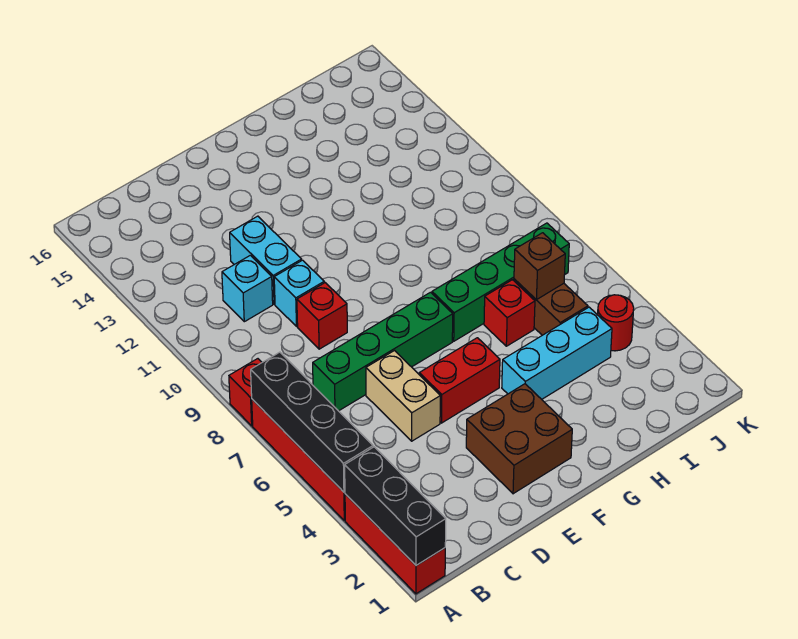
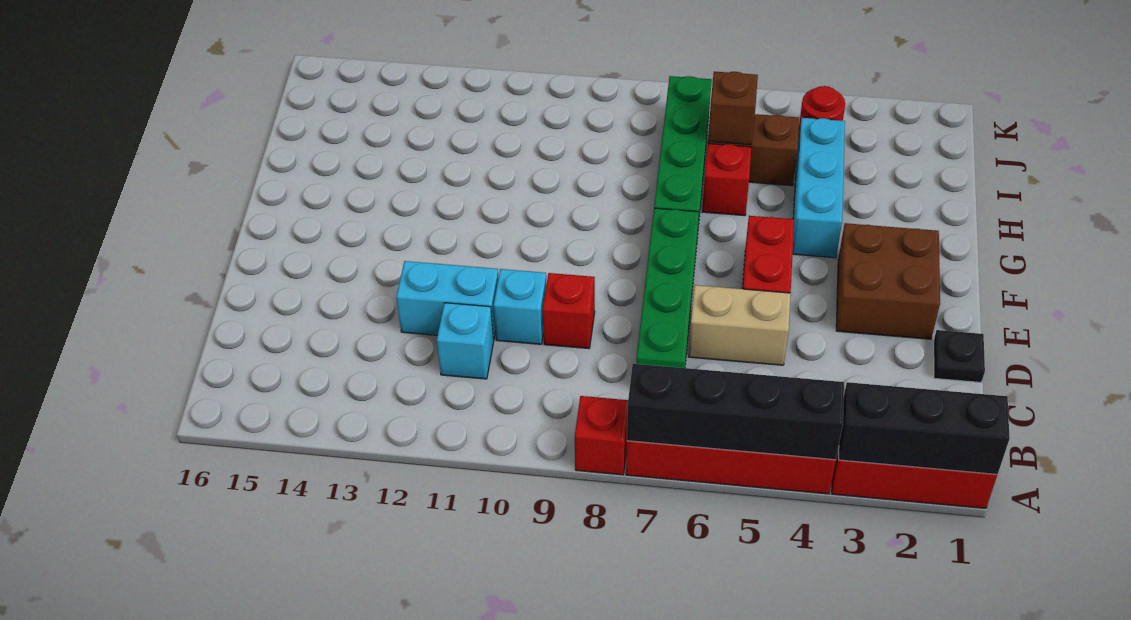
none -> black plate D1 level 1

